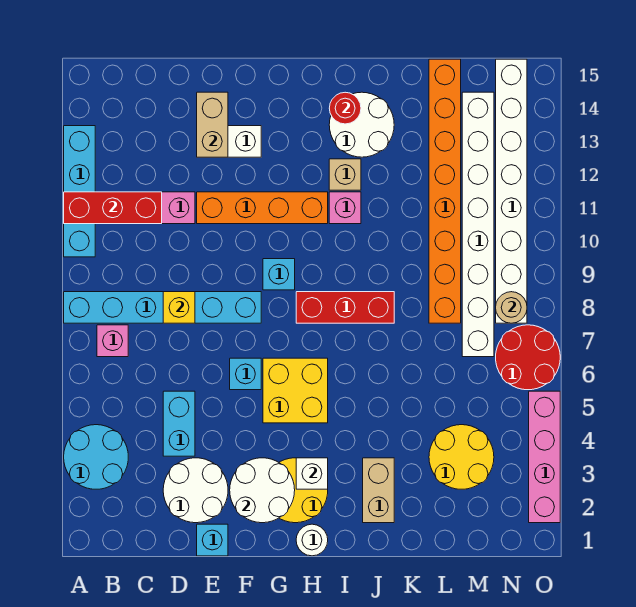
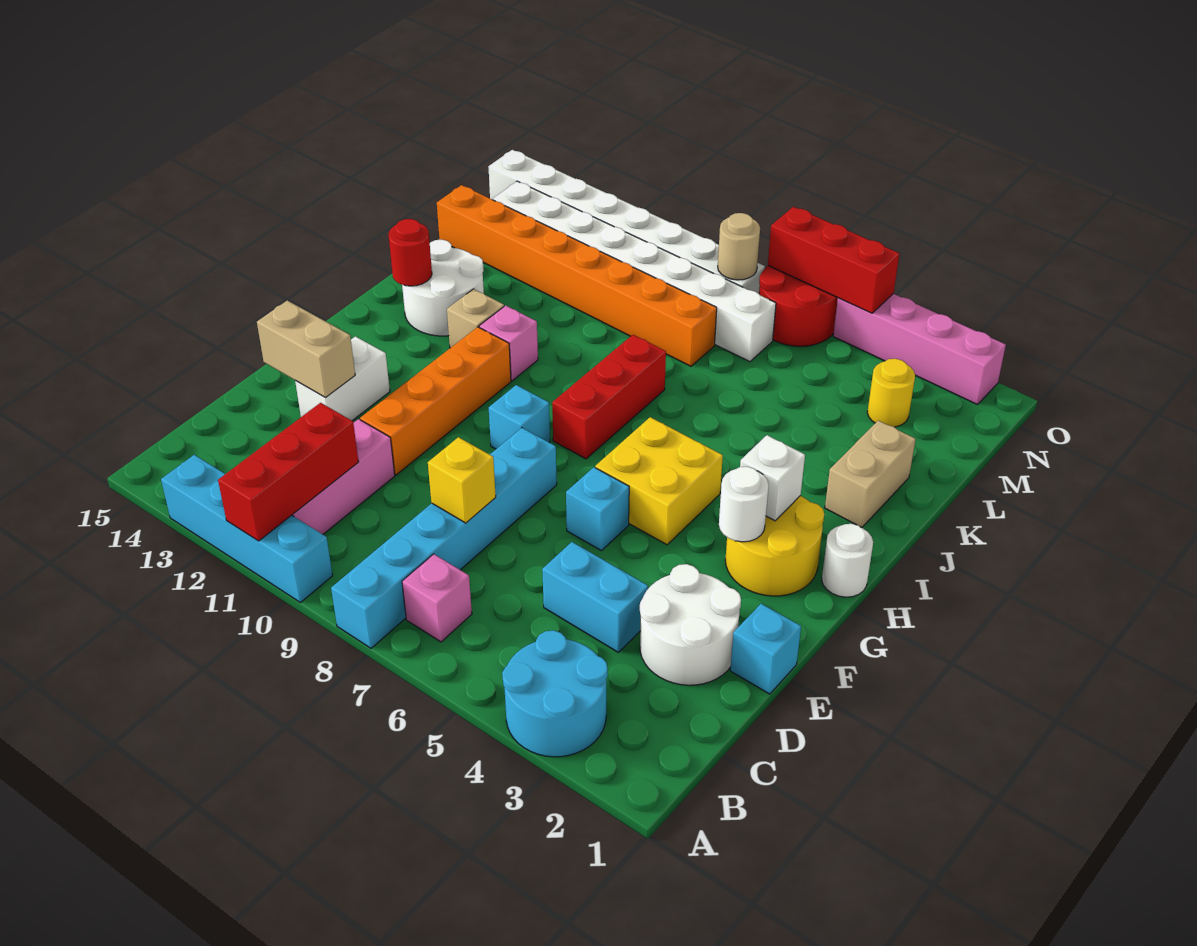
white round brick F2:G3 level 2 -> white round brick G3 level 2
tan brick J2:J3 level 1 -> tan brick J2:K2 level 1
yellow round brick L3:M4 level 1 -> yellow round brick M3 level 1
none -> red brick O5:O7 level 2

